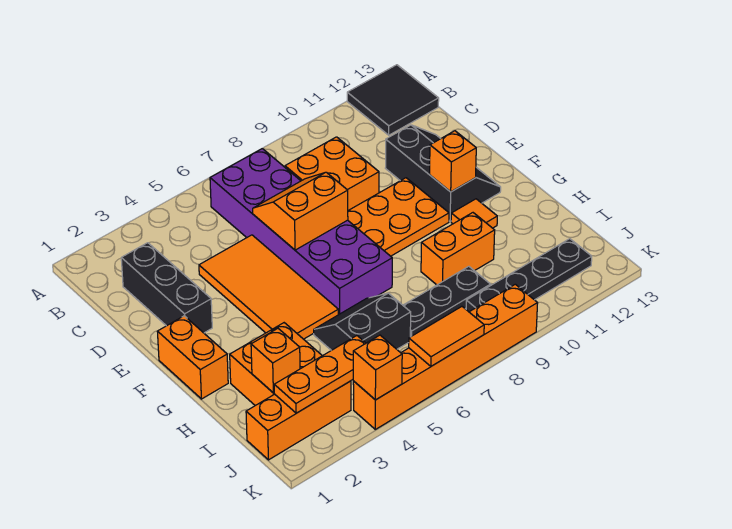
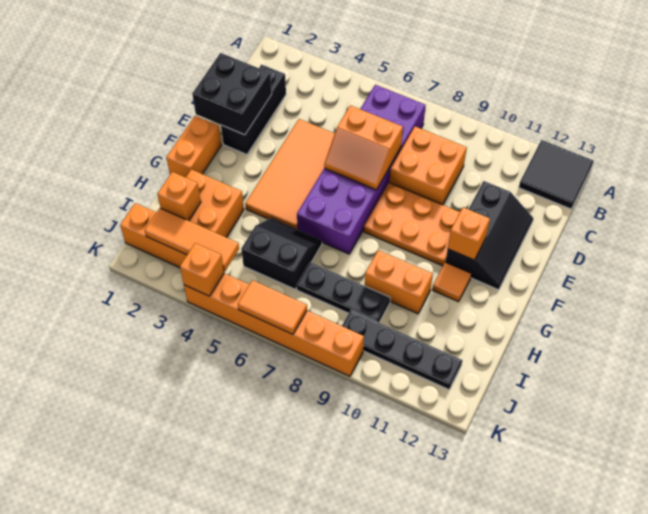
none -> black brick D1:E2 level 2
orange slope D6:E7 level 2 top E -> orange slope D6:E7 level 2 top D
orange plate J2:J4 level 2 -> orange tile J2:J4 level 2

